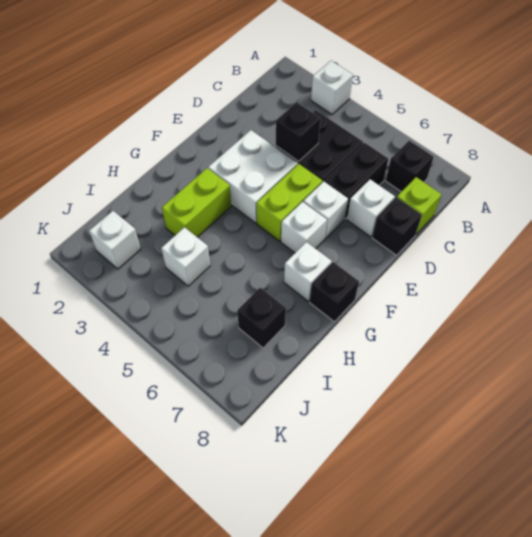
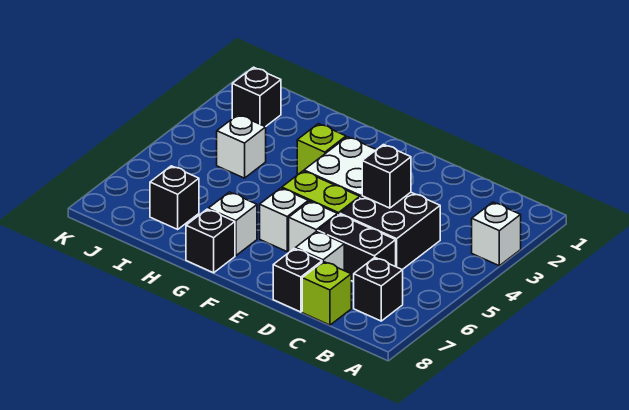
lime brick G3:H3 level 1 -> lime brick G3 level 1
white brick J2 level 1 -> black brick J2 level 1

